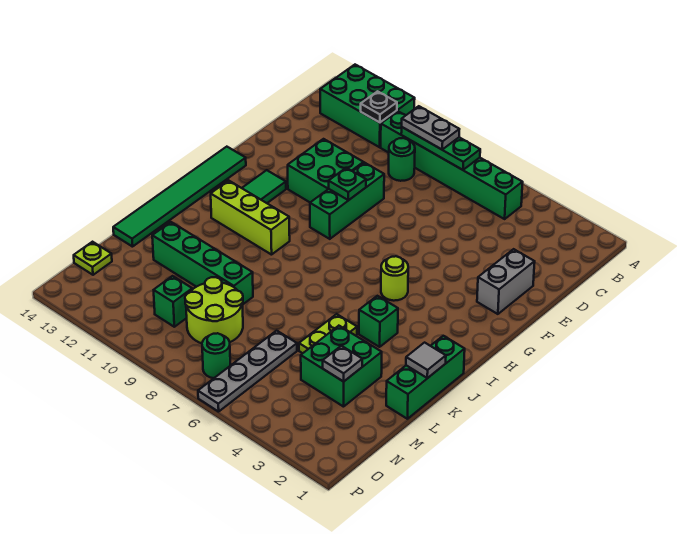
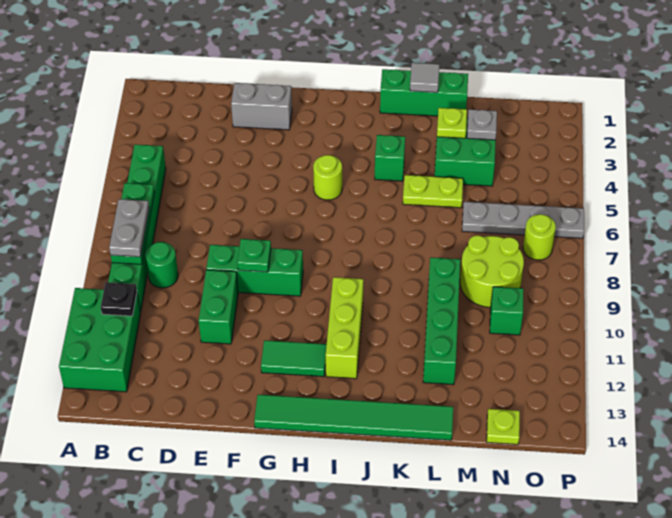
green brick E10:F11 level 1 -> green brick E10:E11 level 1
none -> lime plate L3 level 2
green round brick O7 level 1 -> lime round brick O7 level 1

